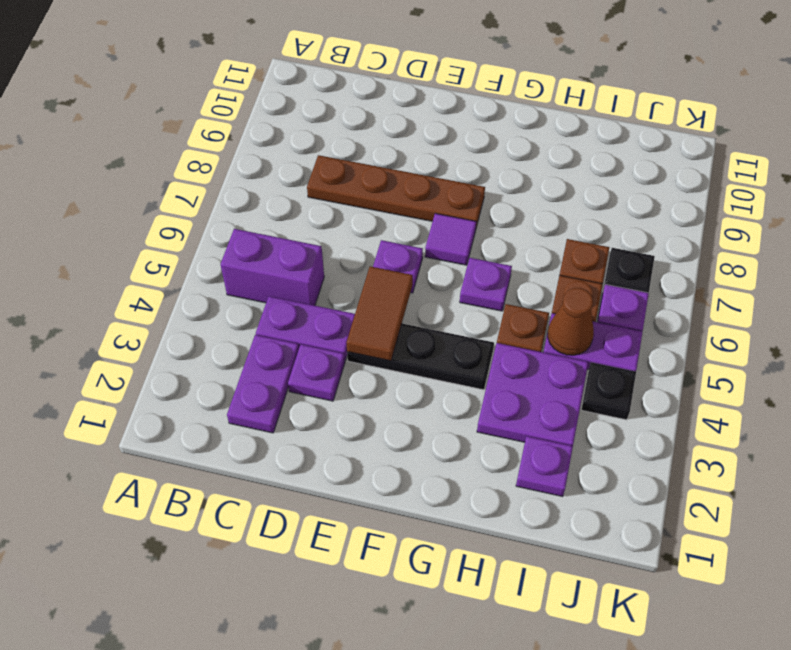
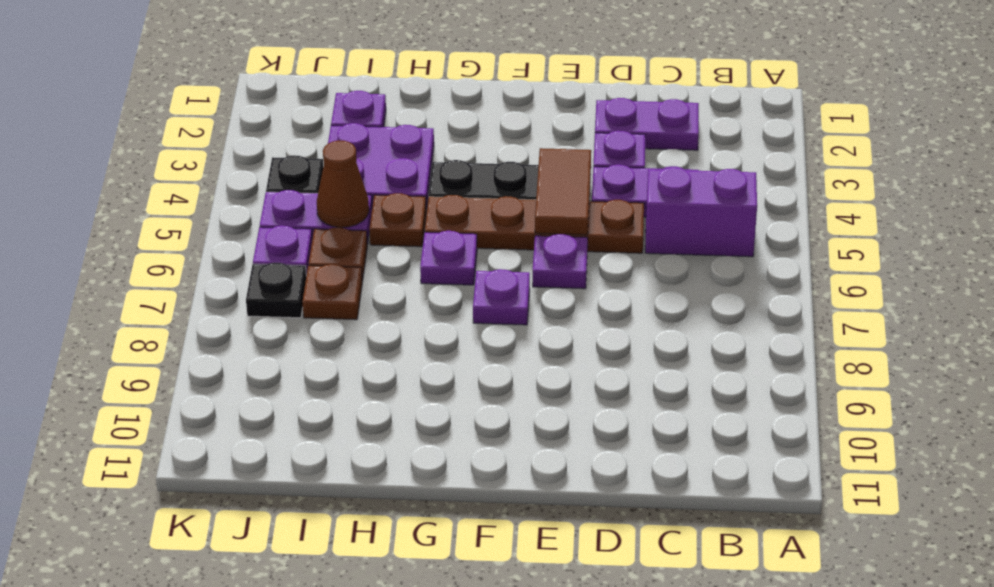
purple plate C2:C3 level 1 -> purple plate C2:D2 level 1
brown plate C8:F8 level 1 -> brown plate D5:G5 level 1
purple tile F7 level 1 -> purple plate F7 level 1

